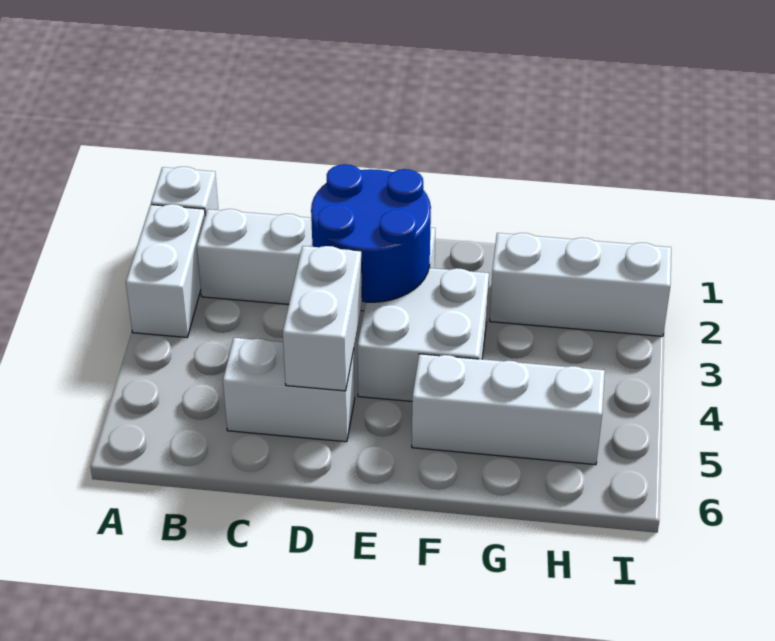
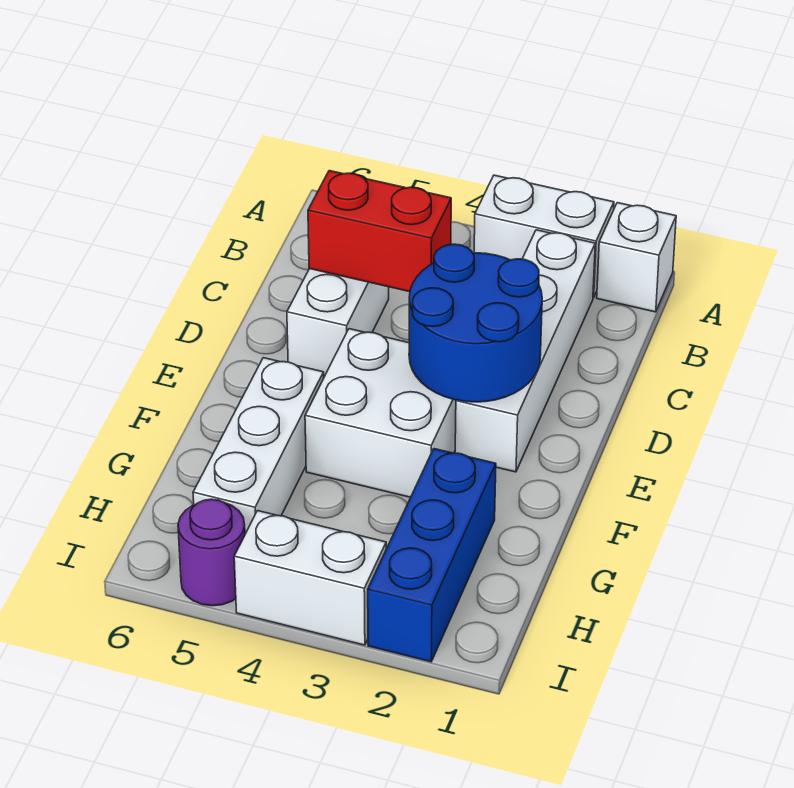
none -> red brick C4:C5 level 2
white brick D4:D5 level 2 -> white brick I3:I4 level 1
white brick G2:I2 level 1 -> blue brick G2:I2 level 1
none -> purple round brick I5 level 1

